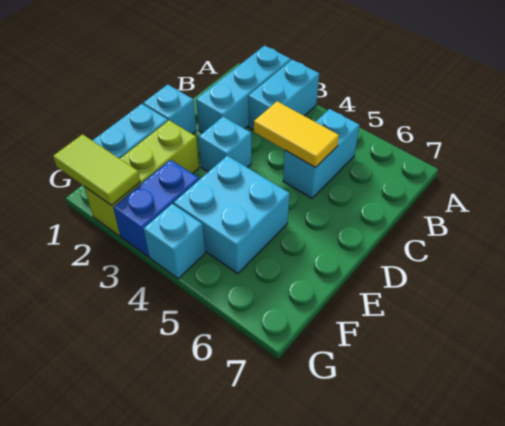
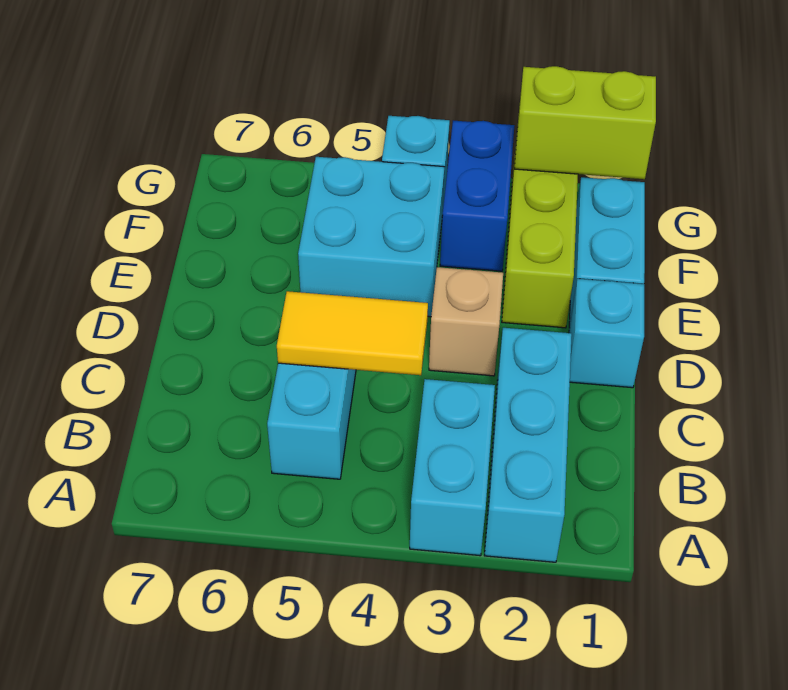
cyan brick D3 level 1 -> tan brick D3 level 1
lime tile G1:G2 level 2 -> lime brick G1:G2 level 2

